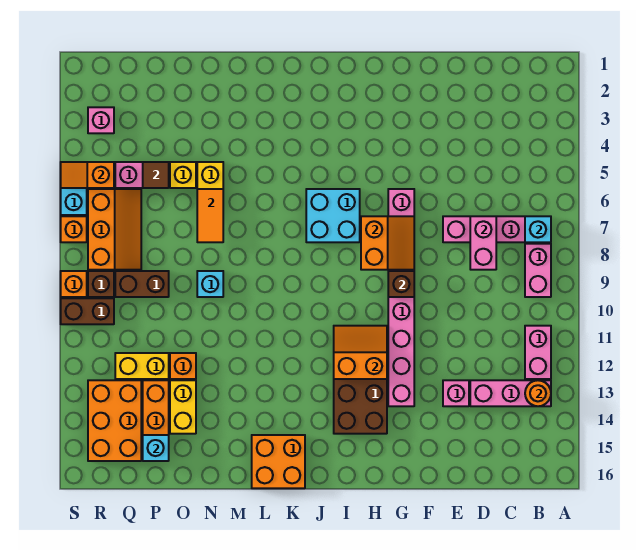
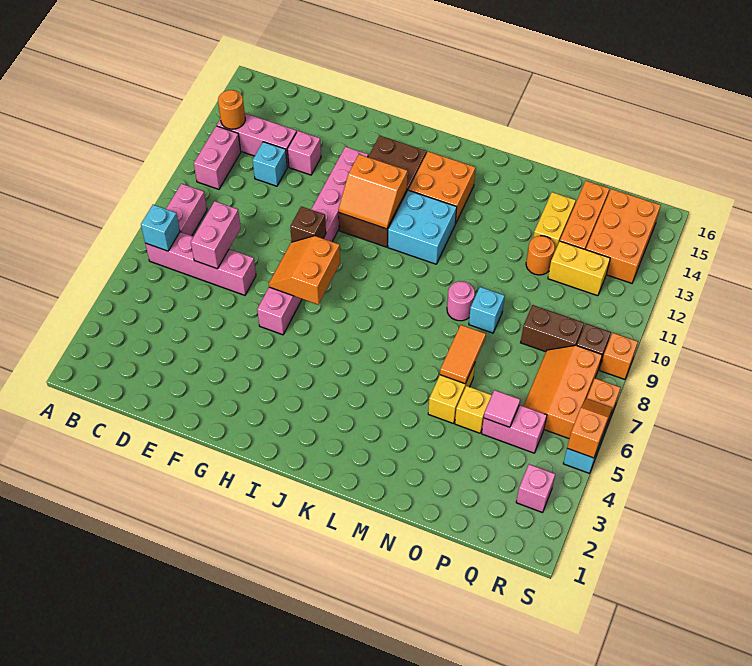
cyan brick I6:J7 level 1 -> cyan brick J11:K12 level 1
orange brick K15:L16 level 1 -> orange brick J13:K14 level 1
none -> pink round brick M9 level 1
orange brick O12 level 1 -> orange round brick O12 level 1
brown tile P5 level 2 -> pink tile P5 level 2
cyan brick P15 level 2 -> cyan brick D12 level 1
orange slope R5:S5 level 2 top R -> orange slope S5:S6 level 2 top 5
brown brick R10:S10 level 1 -> none

